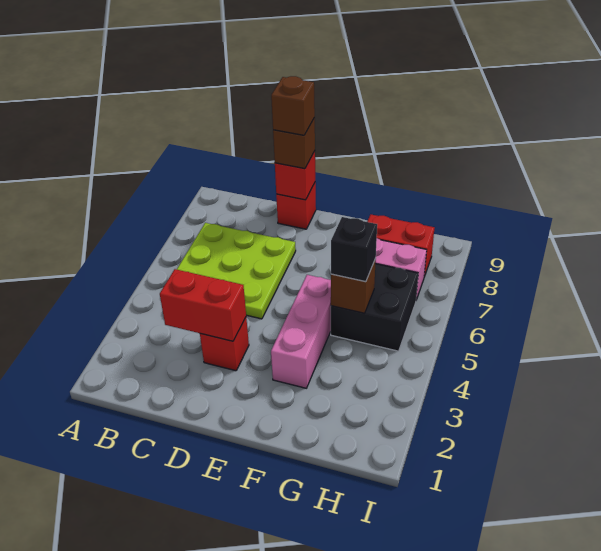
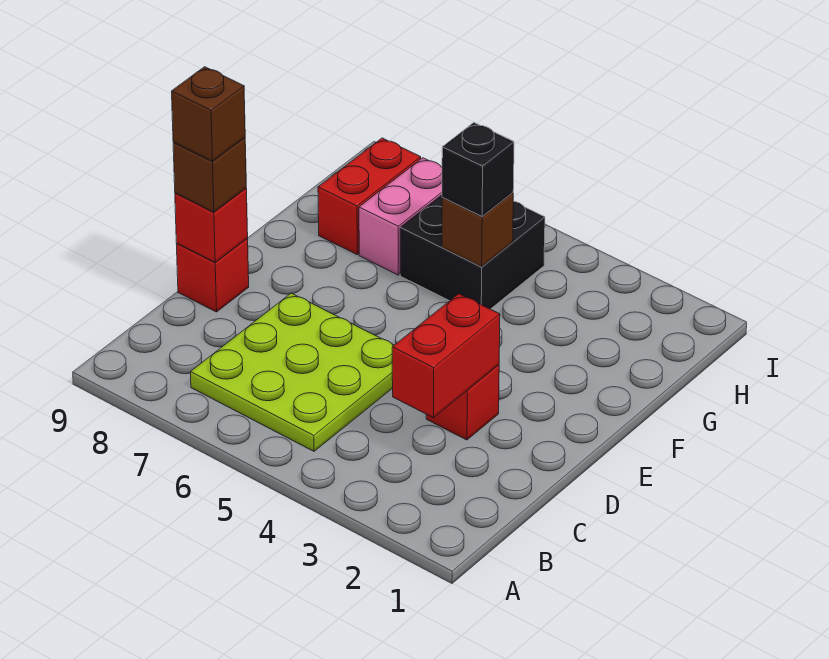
pink brick F3:F5 level 1 -> none

